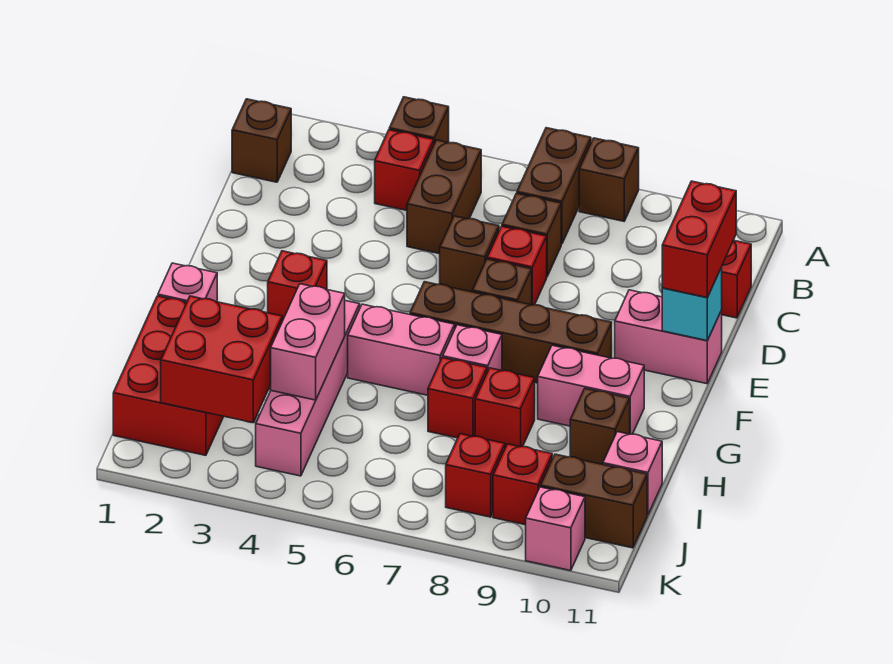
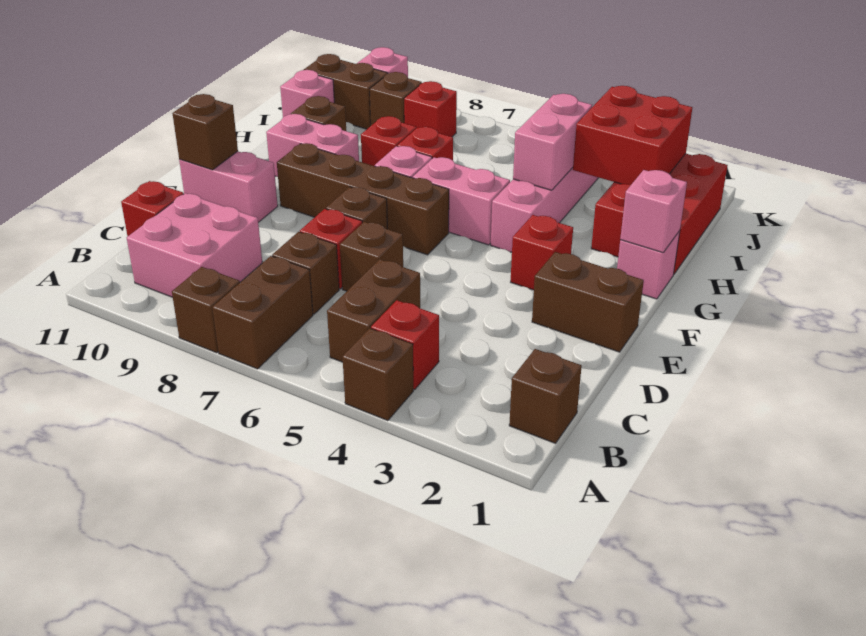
none -> pink brick B9:C10 level 1
red brick D11:E11 level 3 -> none
none -> brown brick E1:E2 level 1
cyan brick E11 level 2 -> brown brick E11 level 2
none -> pink brick G1 level 2
red brick J9 level 1 -> brown brick J9 level 1

